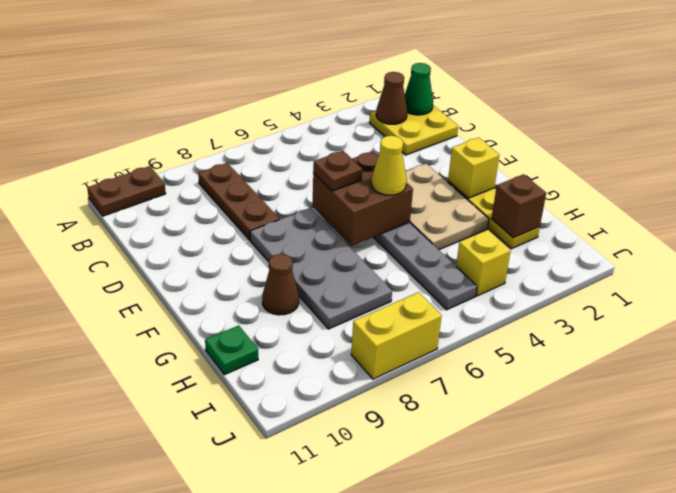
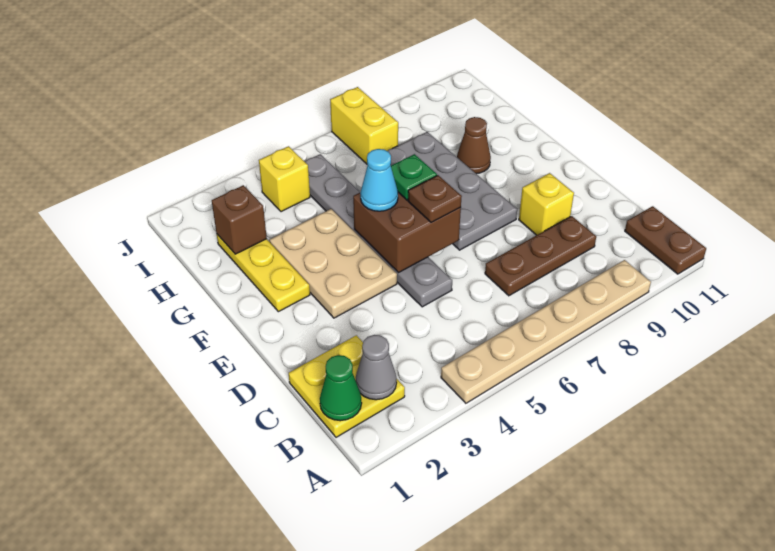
none -> tan plate A4:A9 level 1
brown plate A10:A11 level 1 -> brown plate A11:B11 level 1
brown cone B2 level 2 -> grey cone B2 level 2
brown plate B8:D8 level 1 -> brown plate C7:C9 level 1
yellow brick F2 level 2 -> yellow brick D9 level 1
yellow cone F5 level 3 -> cyan cone F5 level 3
green plate H11 level 1 -> green plate F6 level 3
yellow brick J7:J8 level 1 -> yellow brick I7:J7 level 1

